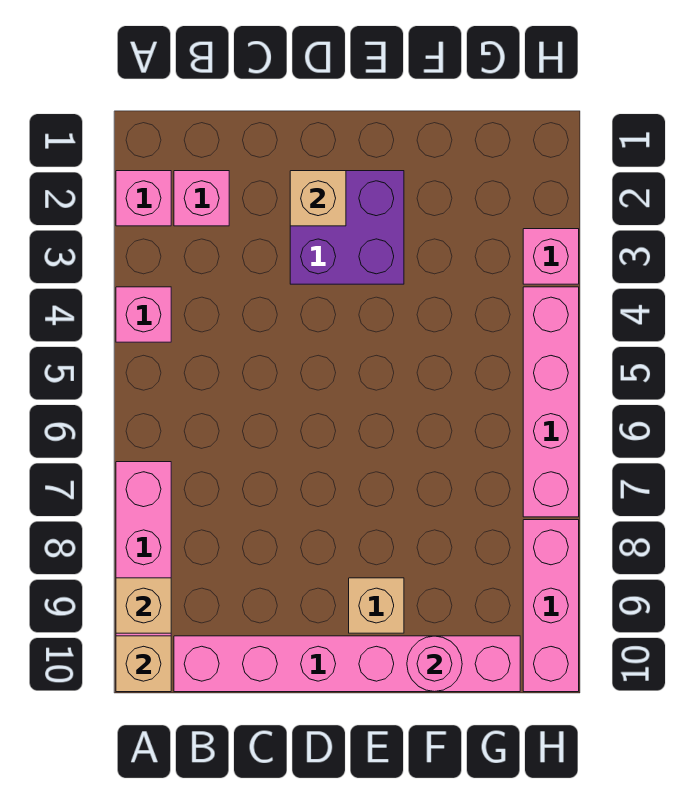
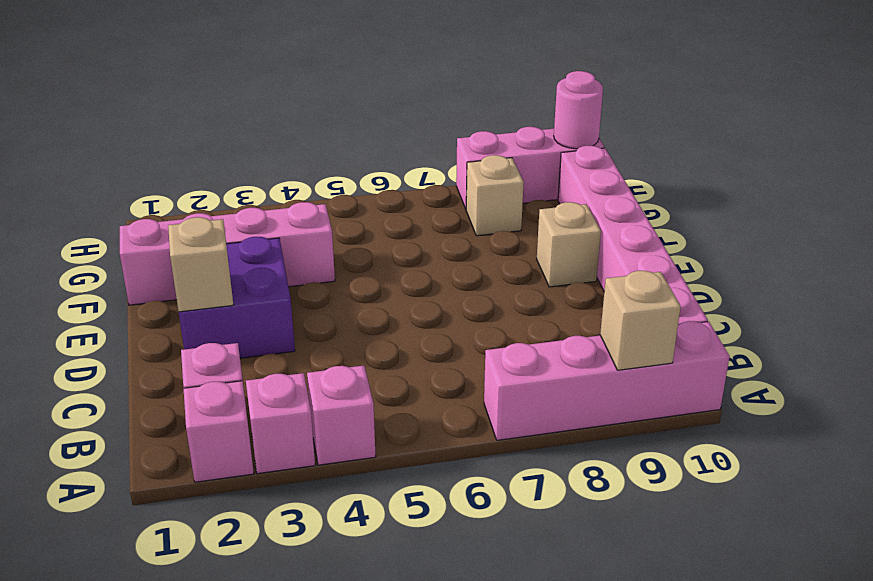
tan brick A10 level 2 -> tan brick G8 level 1
pink round brick F10 level 2 -> pink round brick H10 level 2
pink brick H3 level 1 -> pink brick A3 level 1
pink brick H4:H7 level 1 -> pink brick F1:F4 level 1

